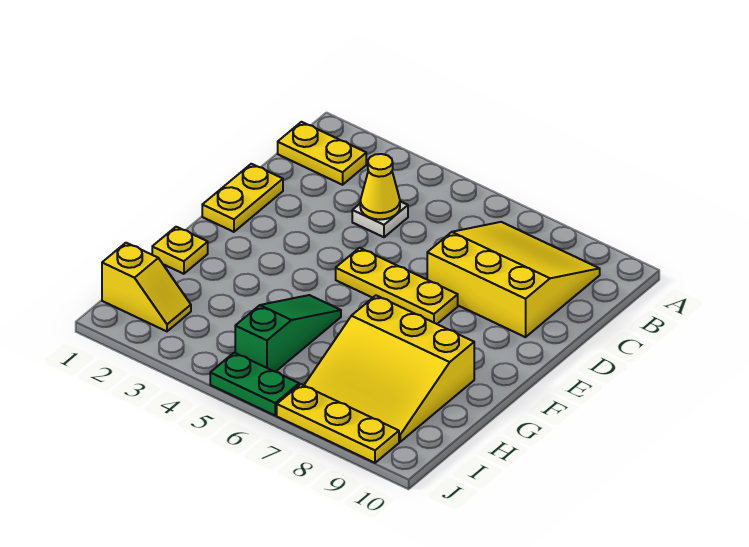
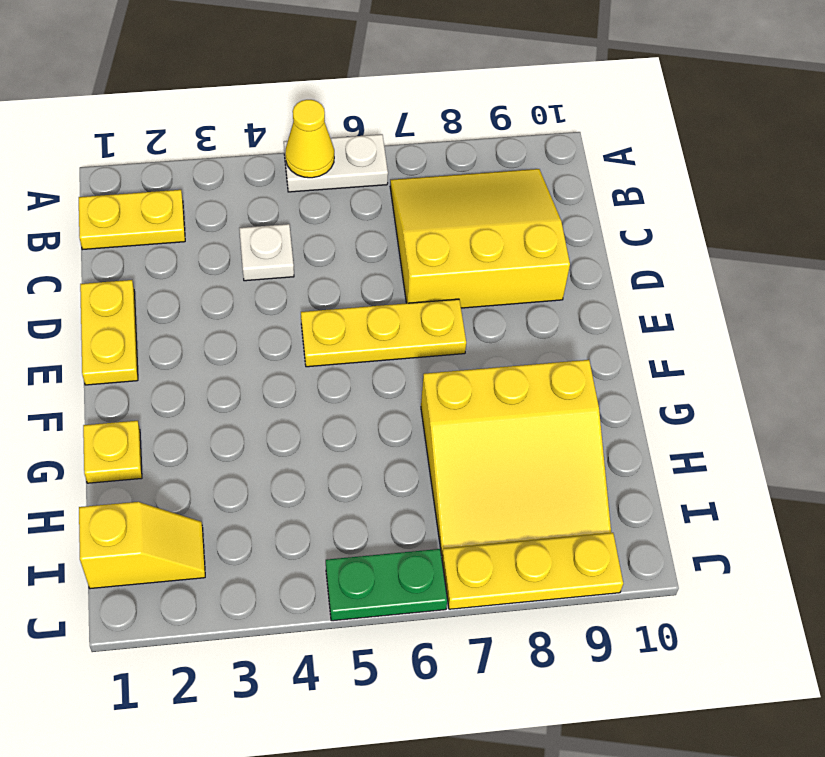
none -> white plate A5:A6 level 1
yellow cone C4 level 2 -> yellow cone A5 level 2
green slope G5:I5 level 1 top I -> none

